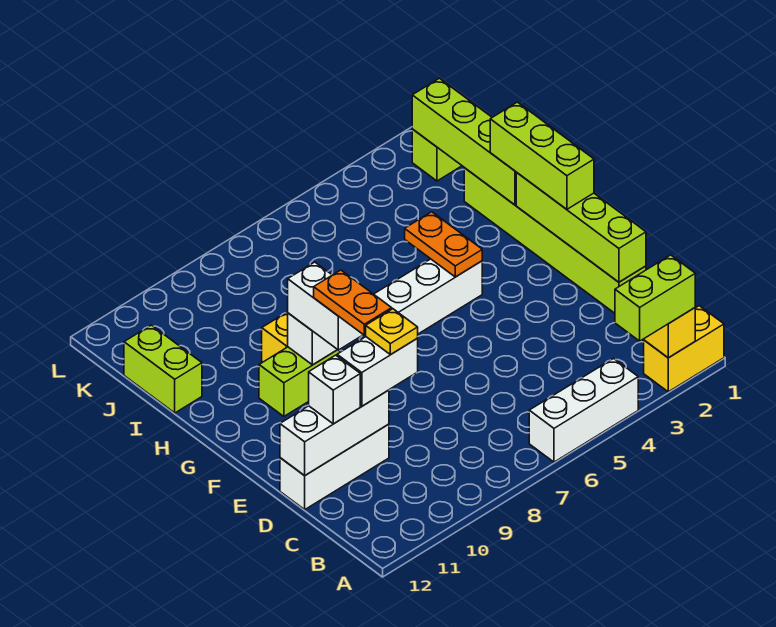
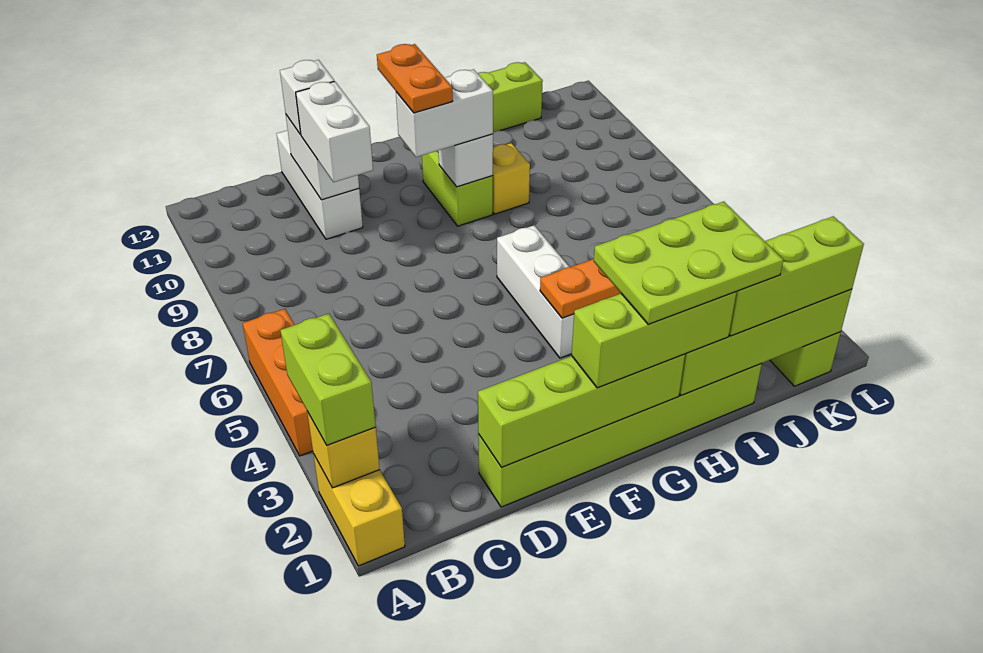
white brick A4:A6 level 1 -> orange brick A4:A6 level 1
yellow plate D9 level 4 -> none
white brick D10:D12 level 2 -> white brick D10:D11 level 2
orange plate E9:F9 level 4 -> orange plate F9:F10 level 4
none -> lime plate G1:I2 level 4
none -> lime brick I1:K1 level 3

